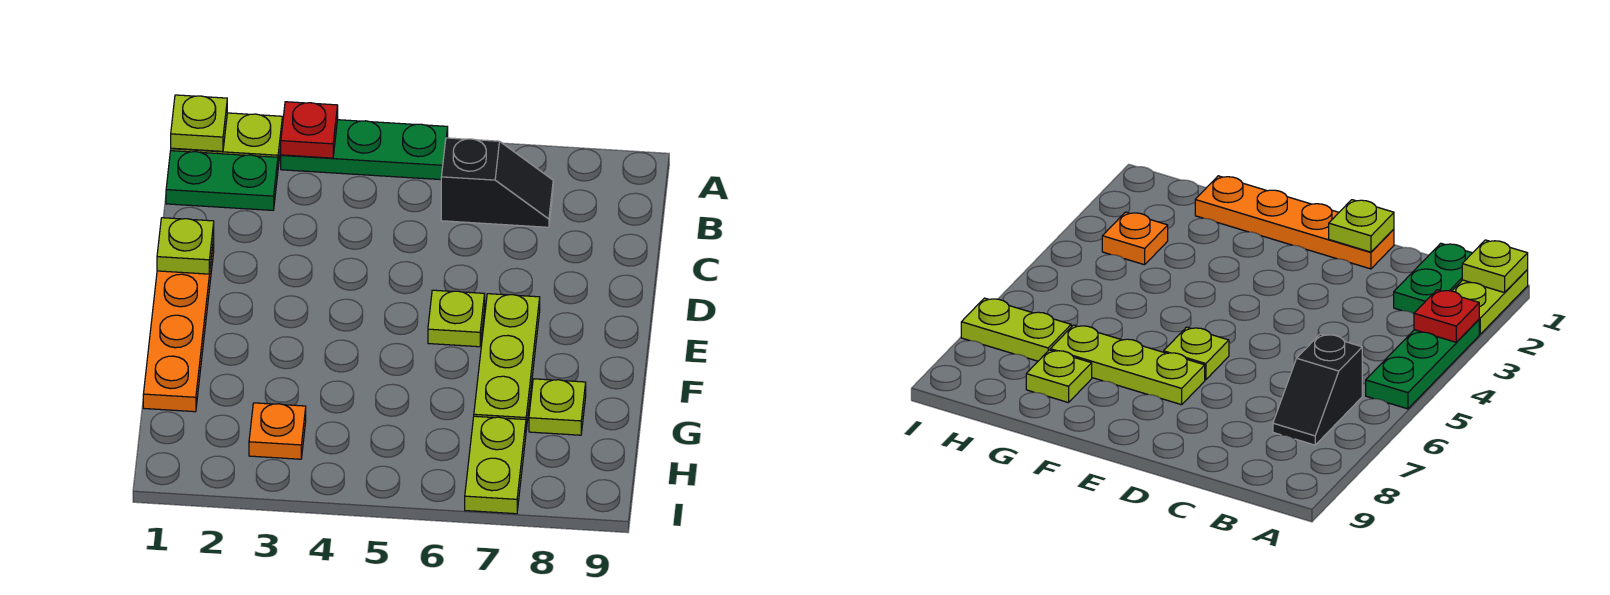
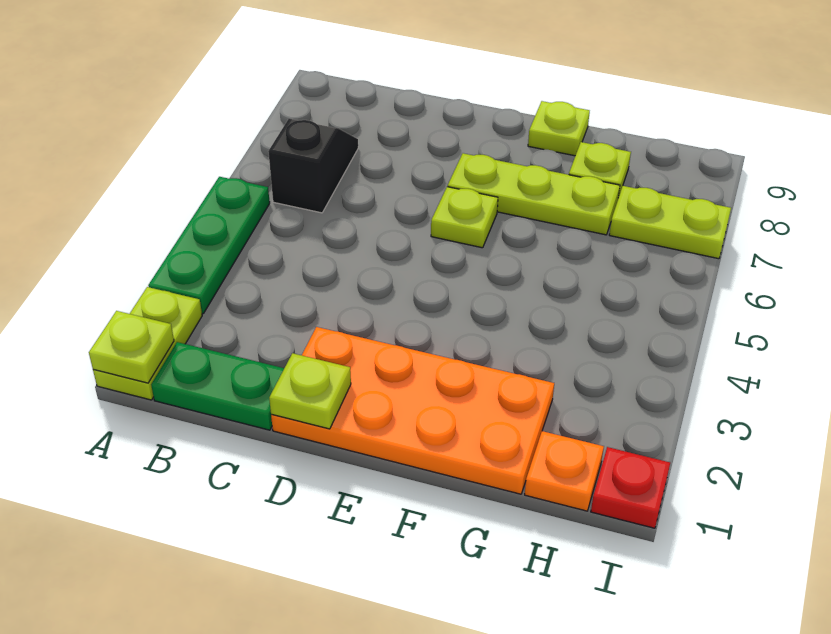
red plate A3 level 2 -> red plate I1 level 1
green plate B1:B2 level 1 -> green plate B1:C1 level 1
orange plate D1:G1 level 1 -> orange plate D1:G2 level 1
none -> lime plate F9 level 1
orange plate H3 level 1 -> orange plate H1 level 1

